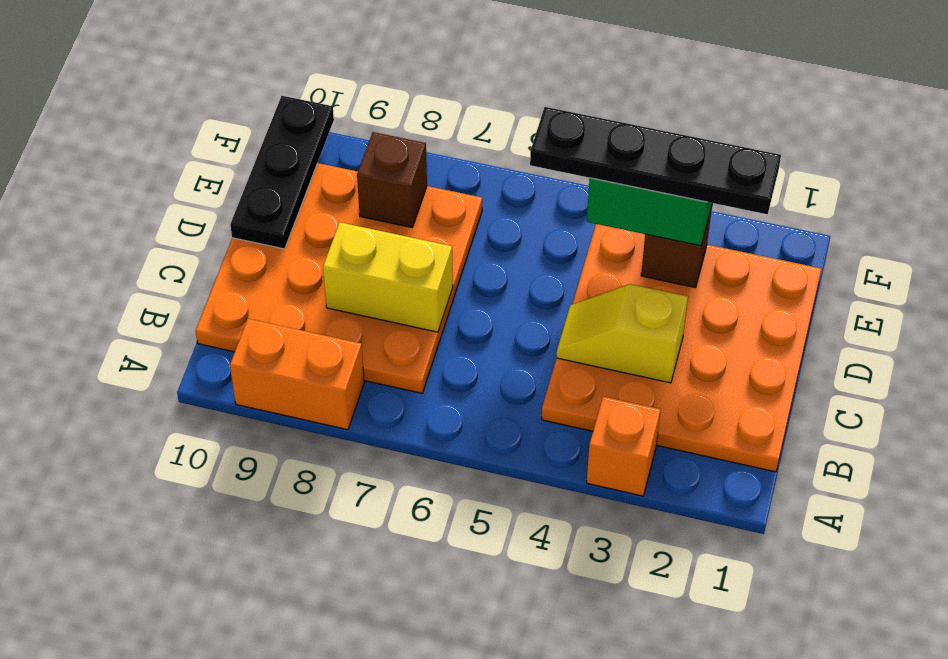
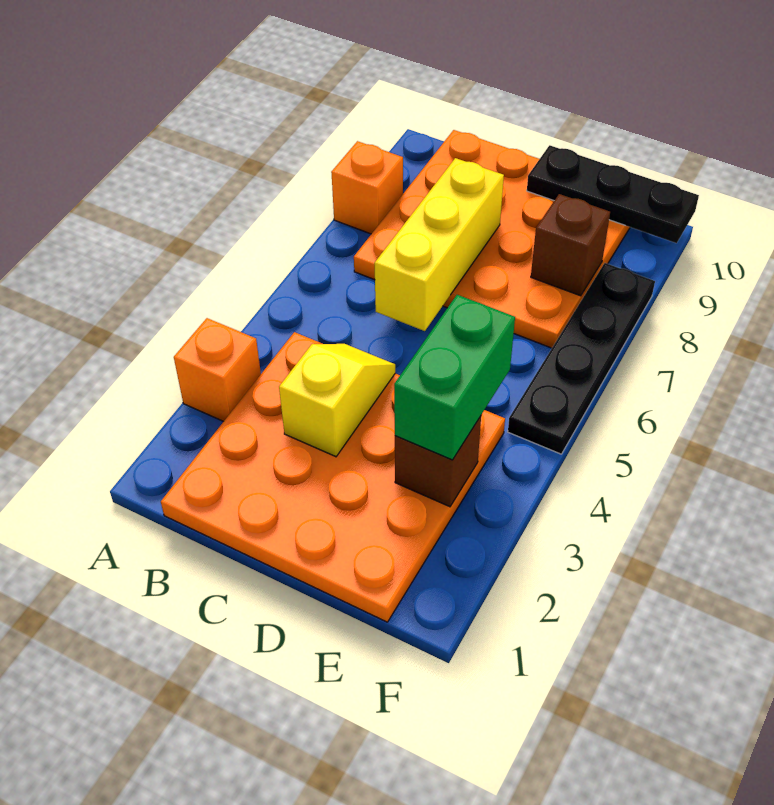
orange brick A8:A9 level 1 -> orange brick A8 level 1
yellow brick C7:C8 level 2 -> yellow brick C6:C8 level 2
black plate E2:E5 level 4 -> black plate F5:F8 level 1

